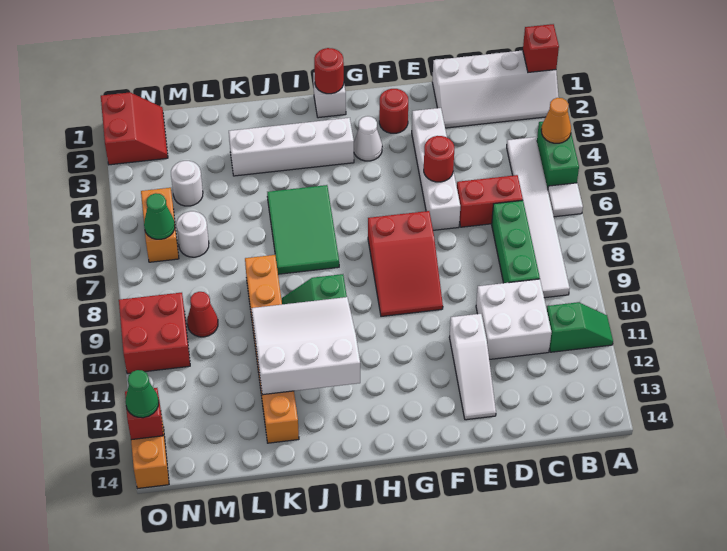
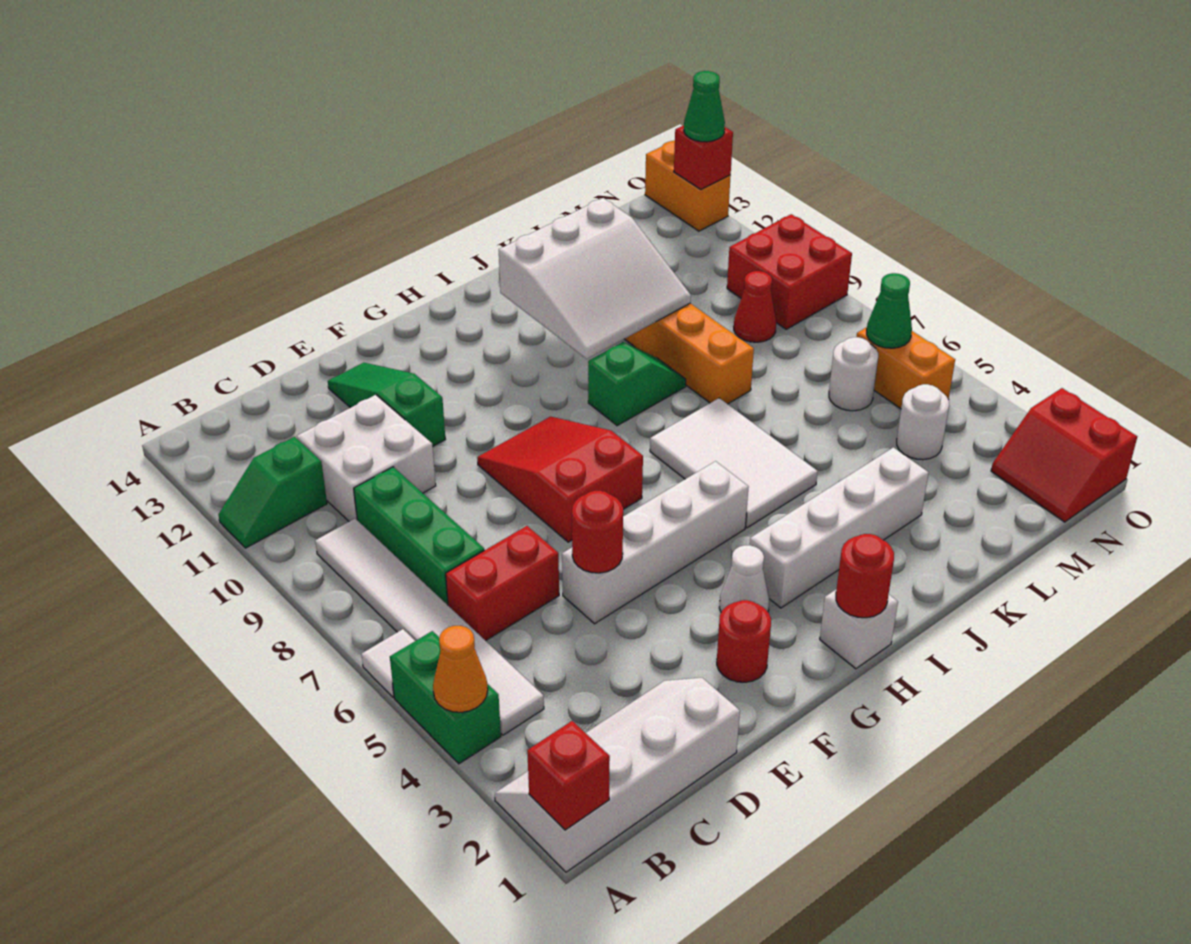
white brick E3:E6 level 1 -> white brick E5:H5 level 1
white slope E11:E13 level 1 top 11 -> green slope E11:E13 level 1 top 11
green tile I5:J7 level 1 -> white tile I5:J7 level 1

